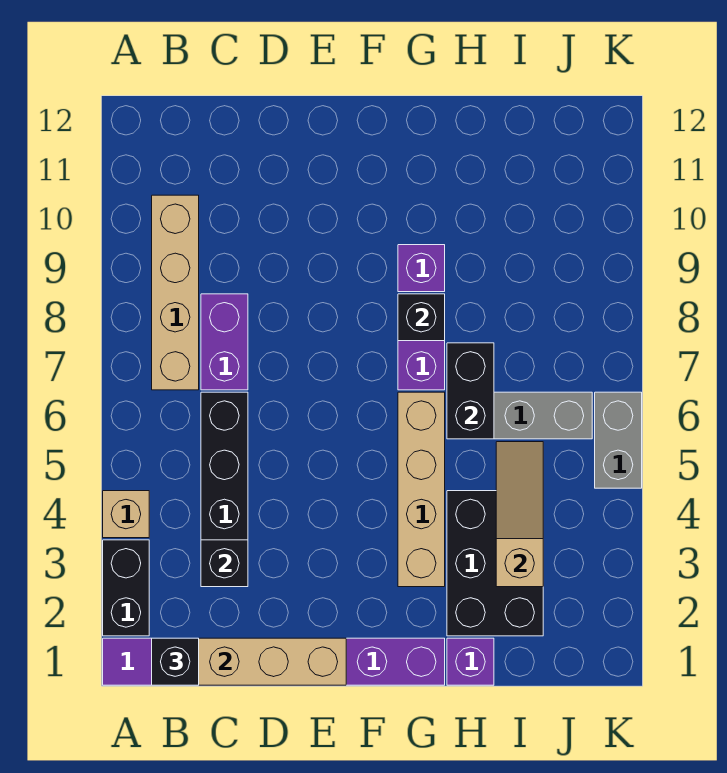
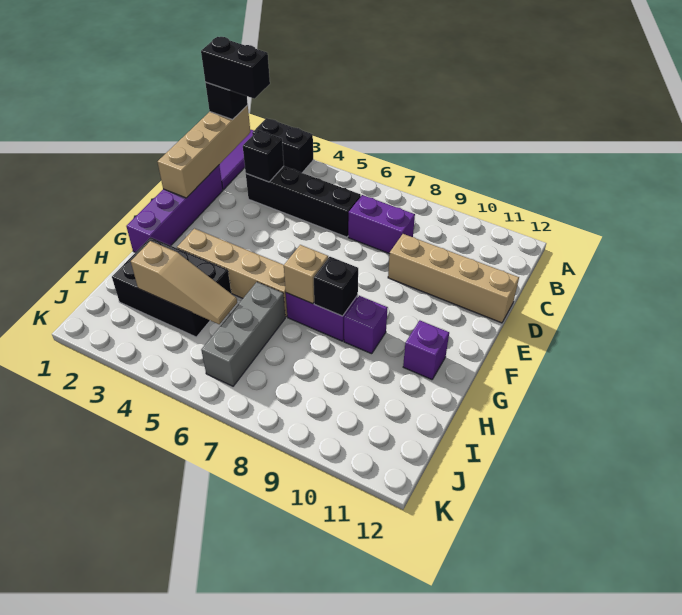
tan brick A4 level 1 -> tan brick G7 level 2
tan brick B7:B10 level 1 -> tan brick D9:D12 level 1
purple brick H1 level 1 -> purple brick G11 level 1
black brick H6:H7 level 2 -> black brick B1:B2 level 4
grey brick K5:K6 level 1 -> none

